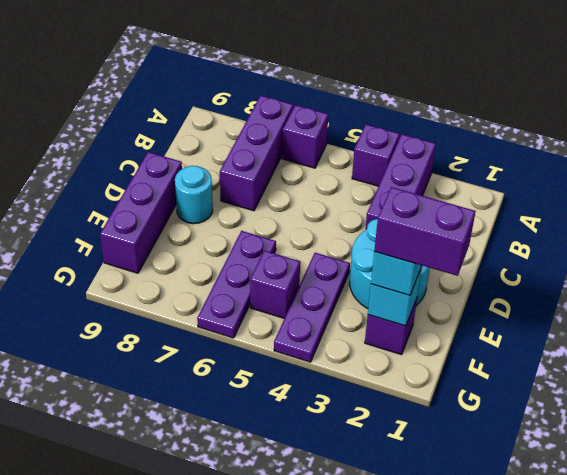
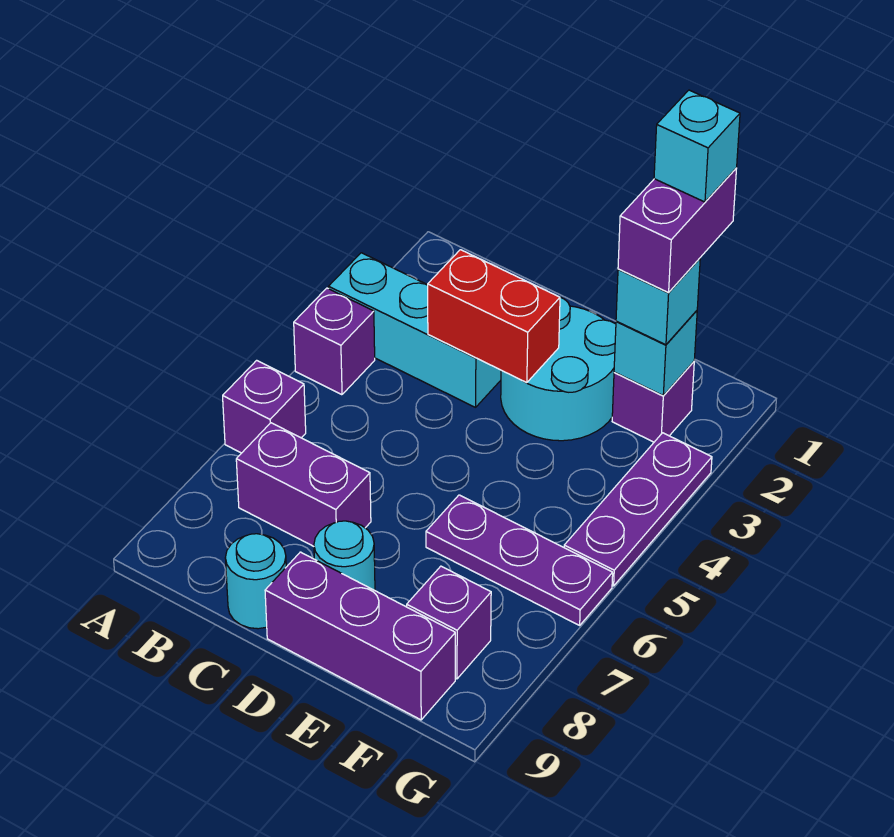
purple brick A3:C3 level 1 -> cyan brick A3:C3 level 1
purple brick A7:C7 level 1 -> purple brick B7:C7 level 1
none -> red brick C3:D3 level 2
none -> cyan round brick C9 level 1
purple plate E4:G4 level 1 -> purple plate G3:G5 level 1
none -> cyan brick F1 level 5
purple brick F5 level 1 -> purple brick F8 level 1

